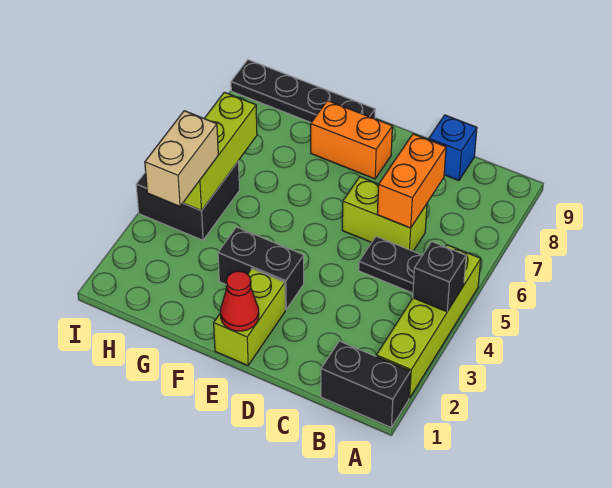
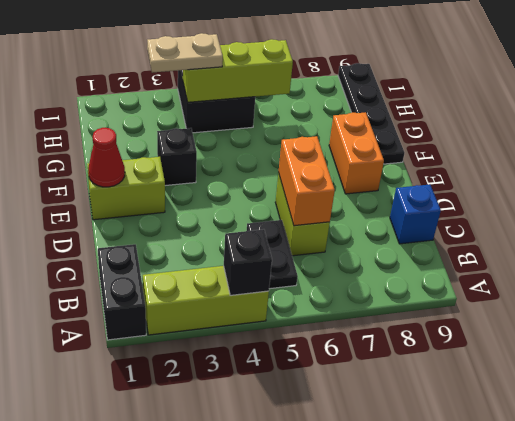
lime brick A2:A5 level 1 -> lime brick A2:A4 level 1
orange brick C6:C7 level 2 -> orange brick C6:D6 level 2
black brick E3:F3 level 1 -> black brick F3 level 1
tan brick H3:H4 level 3 -> tan plate H3:H4 level 3

